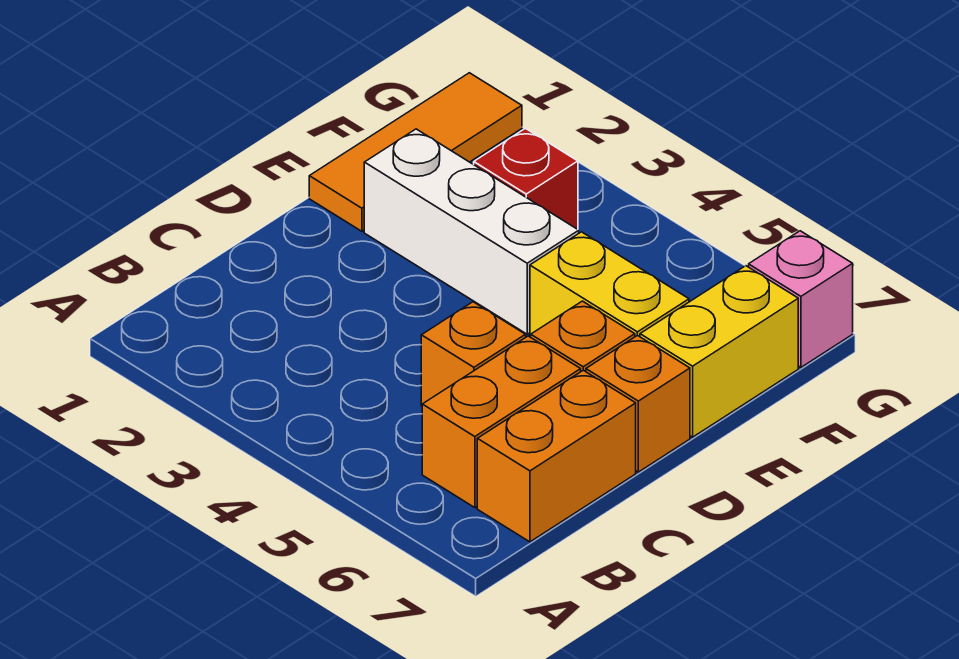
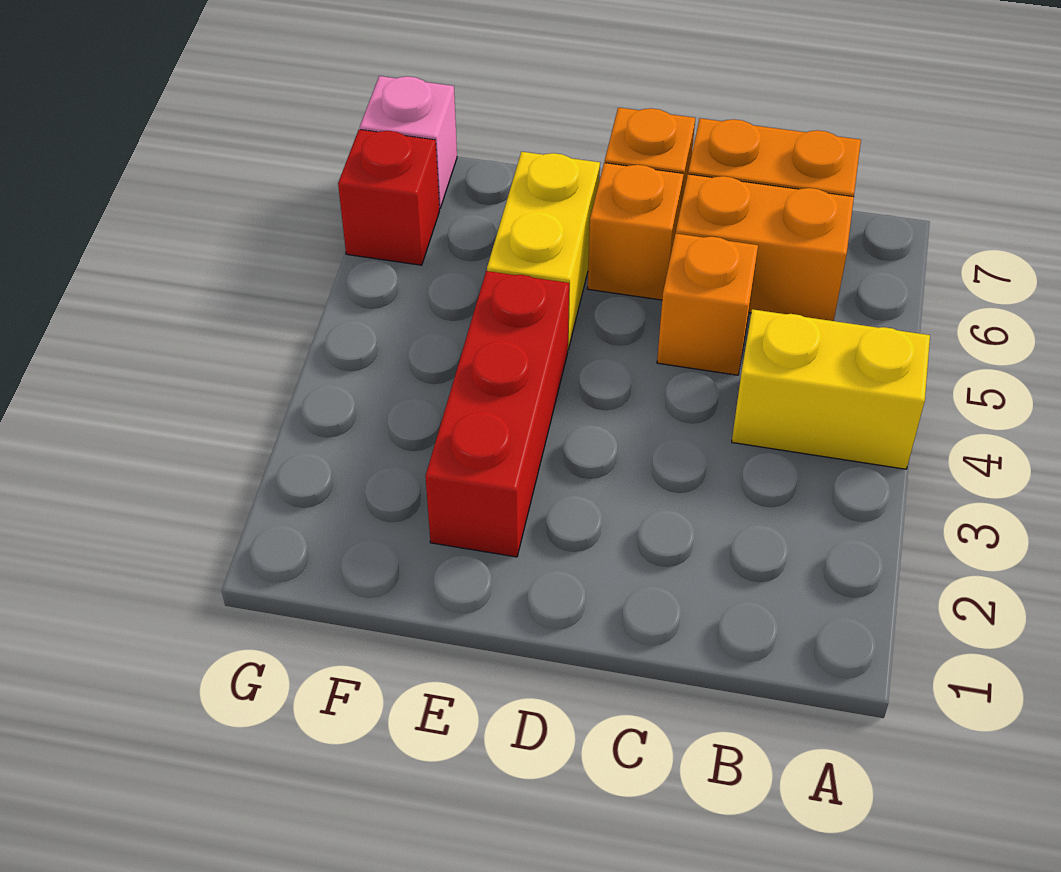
orange tile E1:G1 level 1 -> none
white brick E2:E4 level 1 -> red brick E2:E4 level 1
yellow brick E7:F7 level 1 -> yellow brick A4:B4 level 1
red brick F3 level 1 -> red brick G6 level 1

